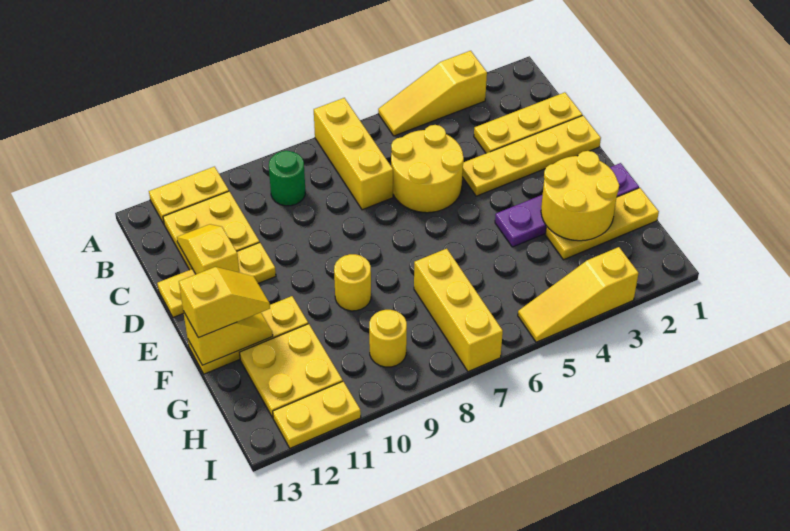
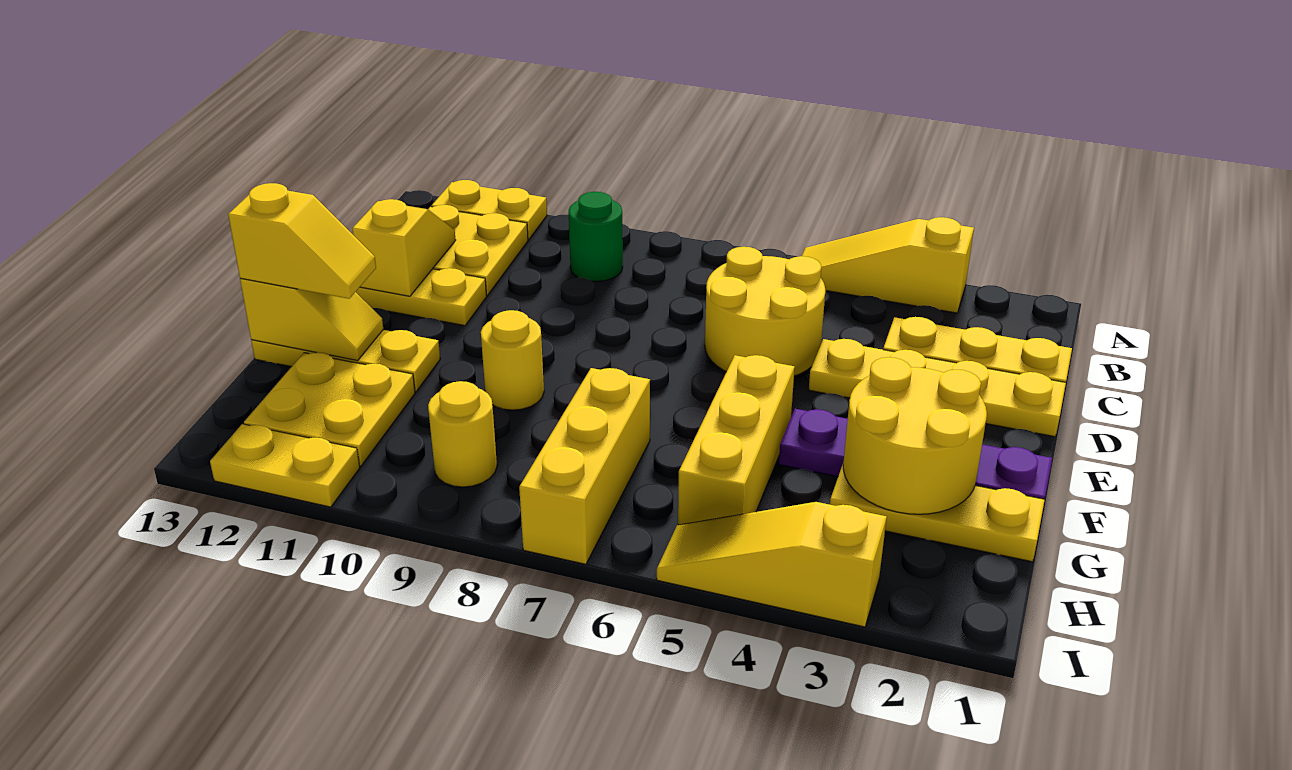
yellow brick A7:C7 level 1 -> yellow brick F5:H5 level 1

